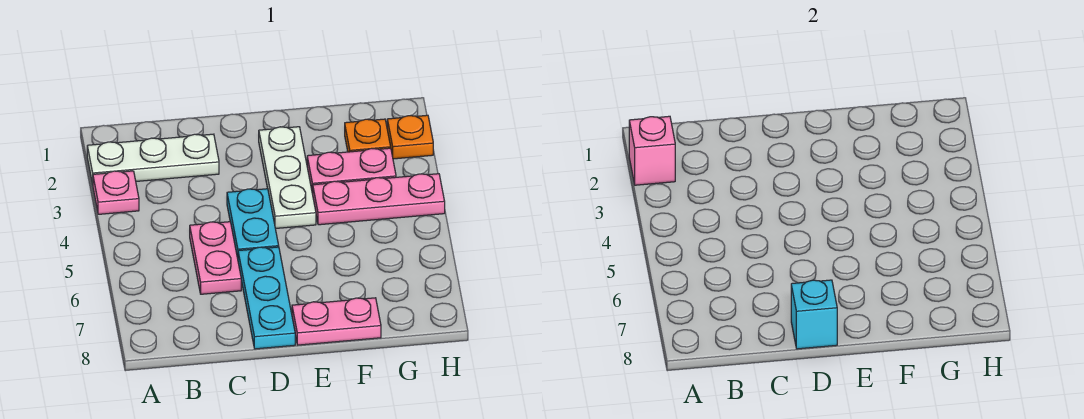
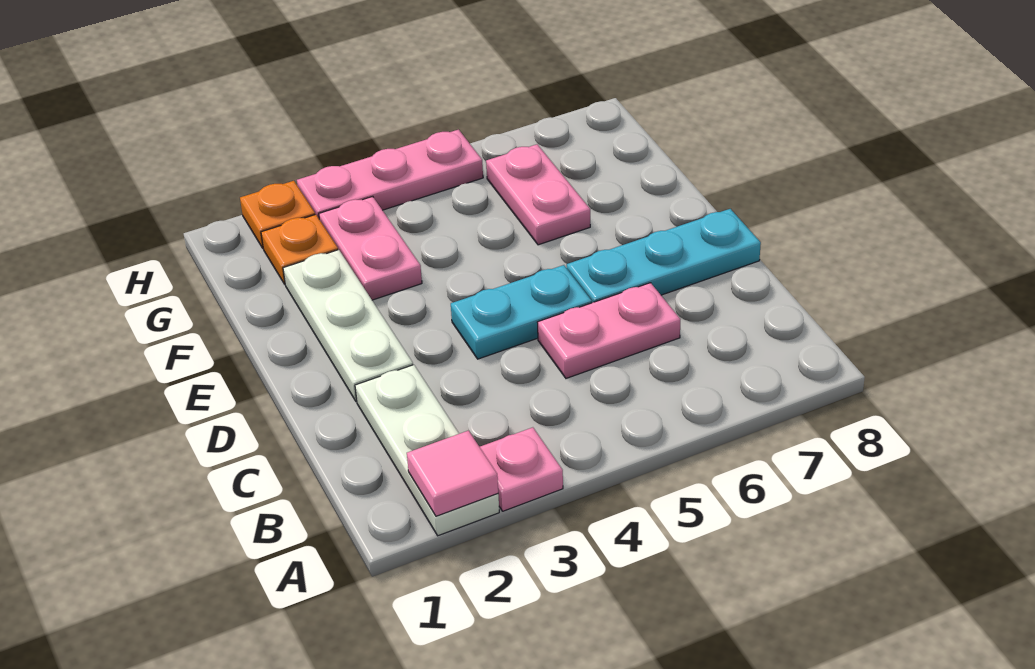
pink brick A2 level 2 -> pink tile A2 level 2
cyan brick D8 level 2 -> none
white plate E2:E4 level 1 -> white plate D2:F2 level 1
pink plate E8:F8 level 1 -> pink plate F6:G6 level 1
pink plate F4:H4 level 1 -> pink plate H3:H5 level 1

